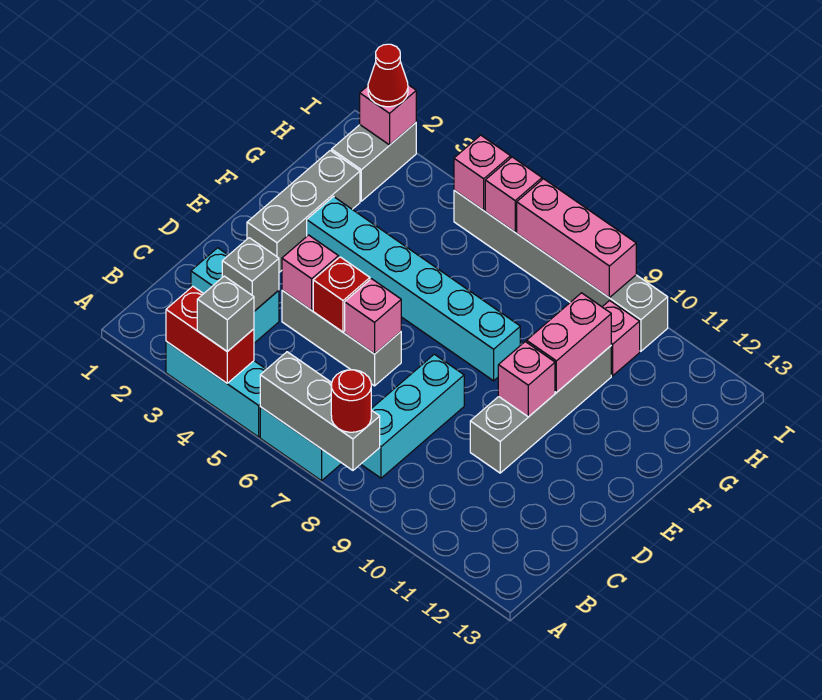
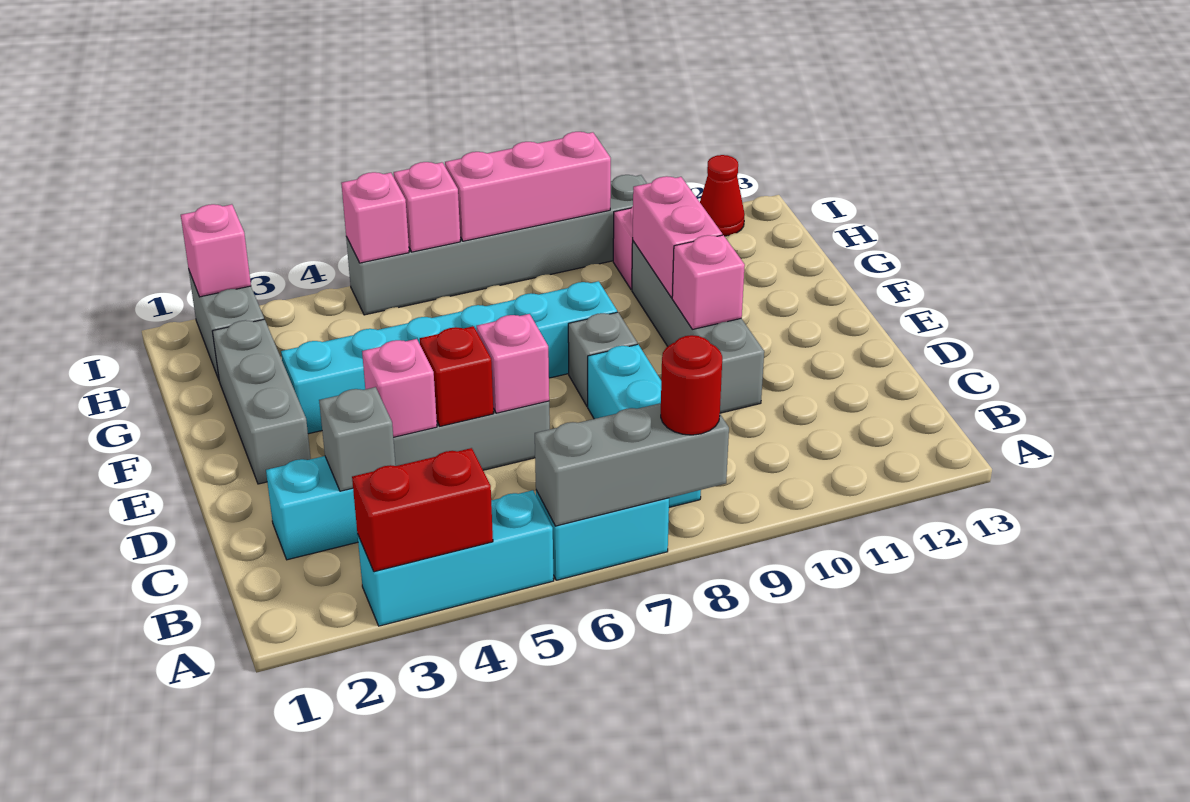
grey brick A4 level 3 -> grey brick E8 level 1
red cone I2 level 3 -> red cone I12 level 1

